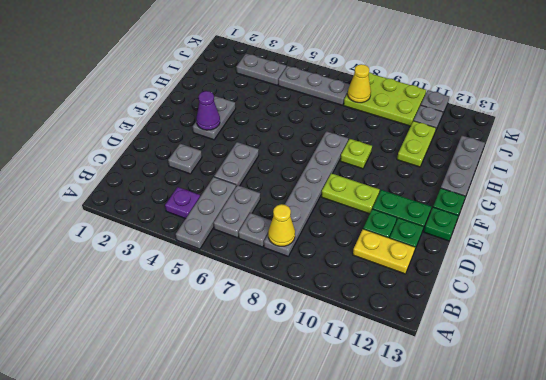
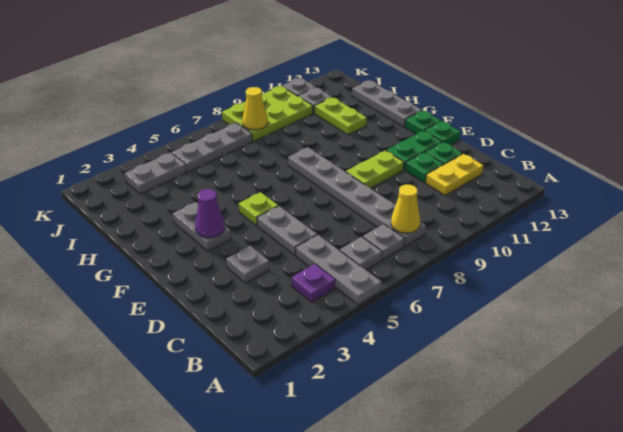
grey plate B6:C6 level 1 -> grey plate B6 level 1
lime plate G9 level 1 -> lime plate F5 level 1

